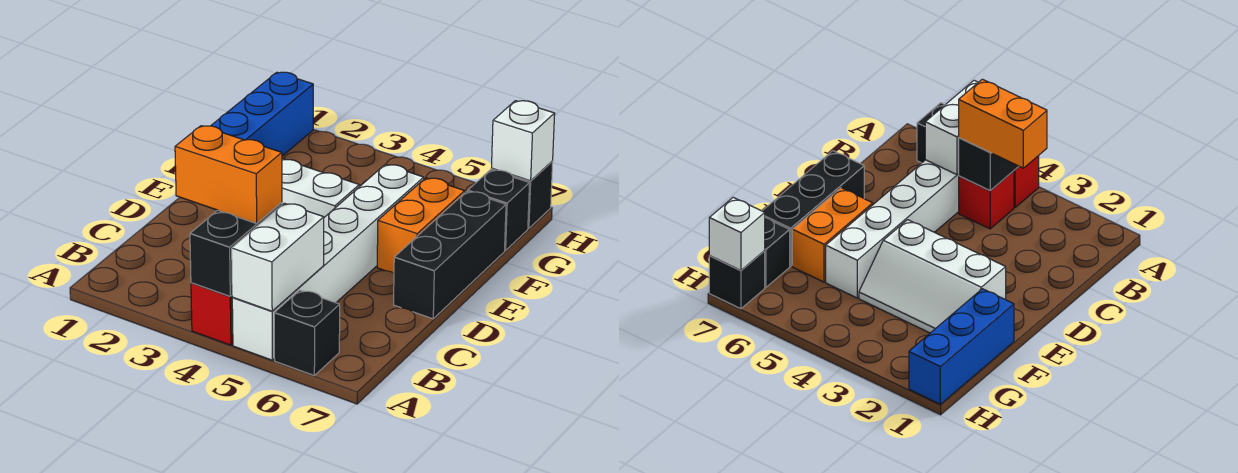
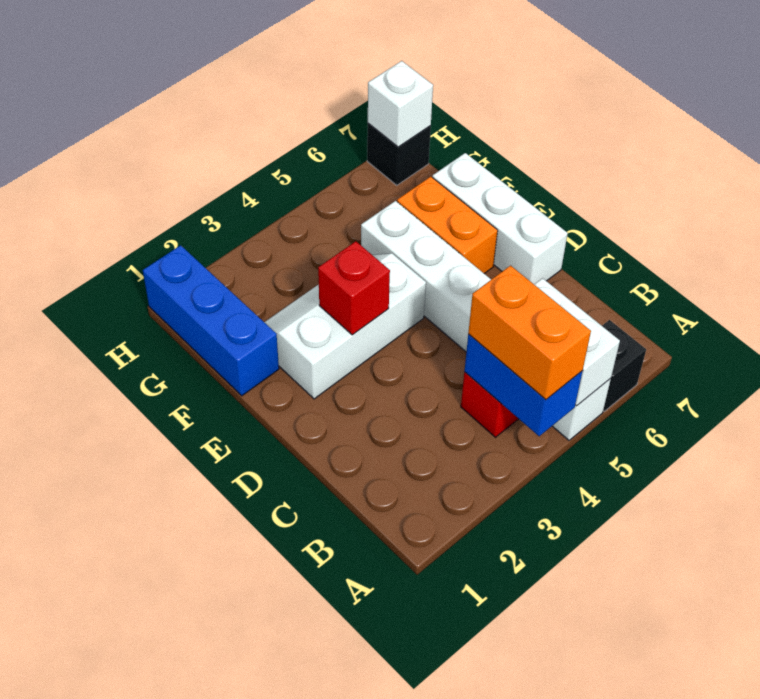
red brick A4 level 1 -> red brick E3 level 2
black brick A4:B4 level 2 -> blue brick A4:B4 level 2
orange brick B3:B4 level 3 -> orange brick A4:B4 level 3
black brick D7:F7 level 1 -> white brick D7:F7 level 1
black brick G7 level 1 -> none

